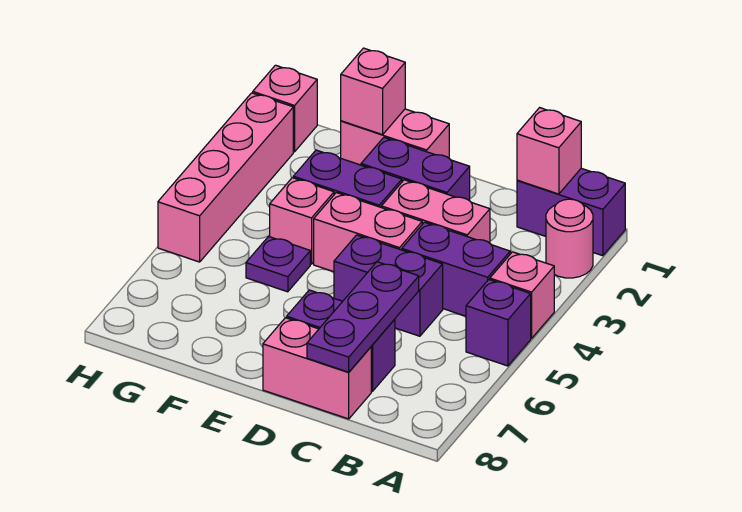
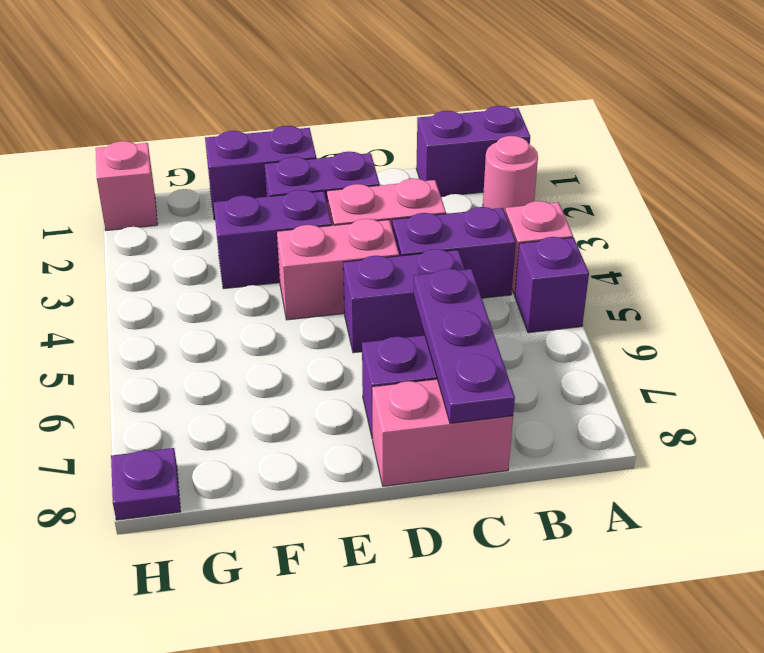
pink brick B1 level 2 -> none
pink brick E1:F1 level 1 -> purple brick E1:F1 level 1
pink brick F1 level 2 -> none
pink brick F4 level 1 -> none
purple plate F5 level 1 -> purple plate H8 level 1
pink brick H2:H5 level 1 -> none

